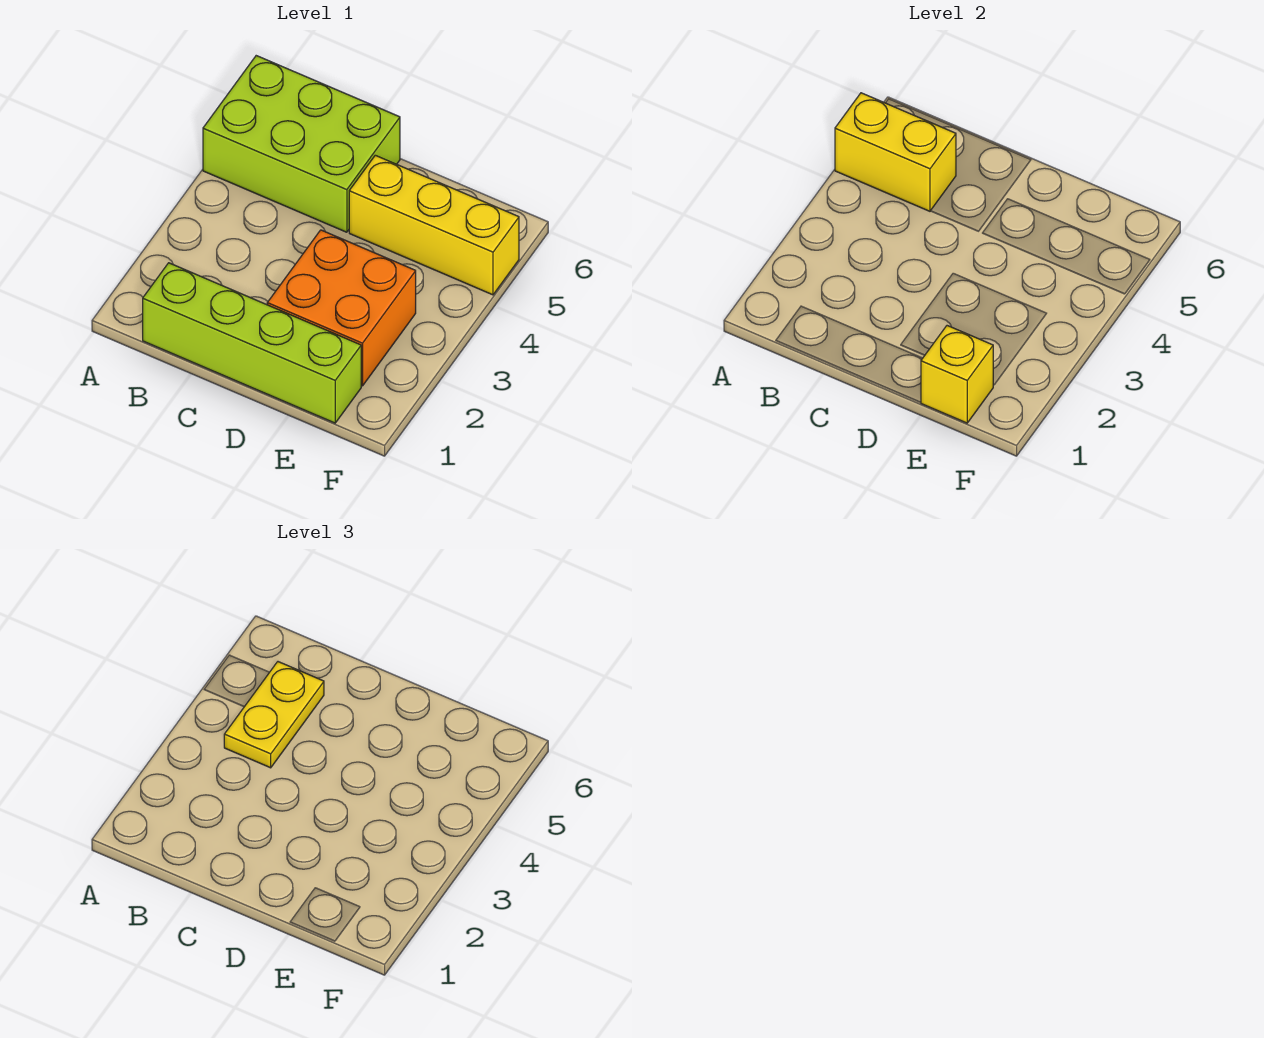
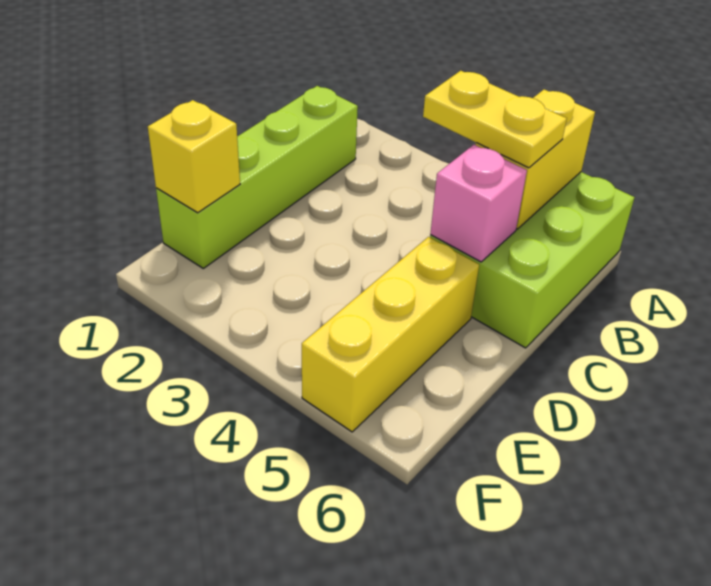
none -> pink brick C5 level 2
orange brick D2:E3 level 1 -> none

